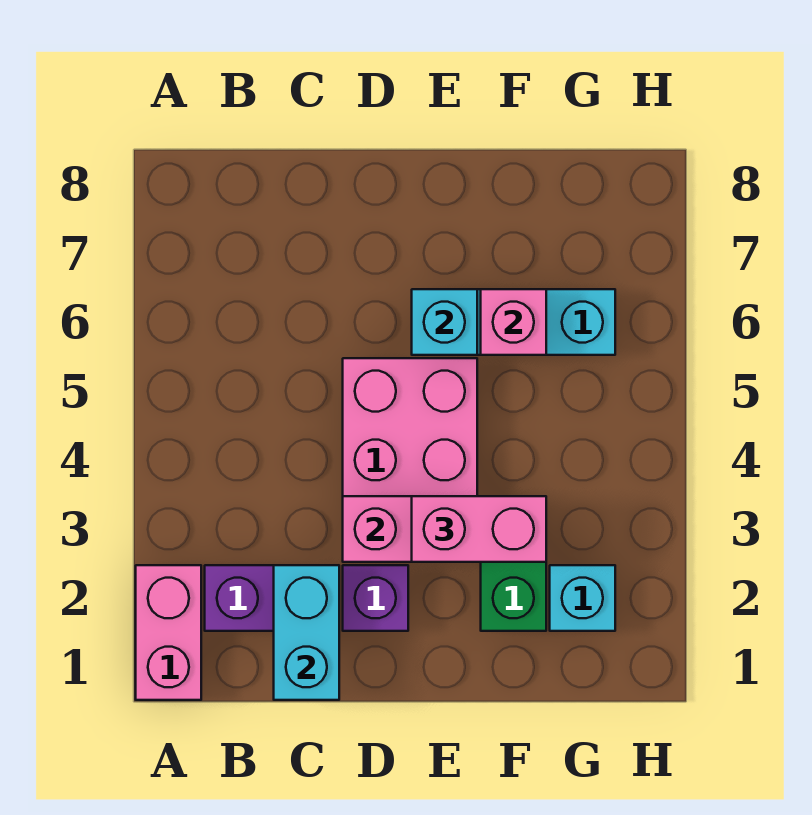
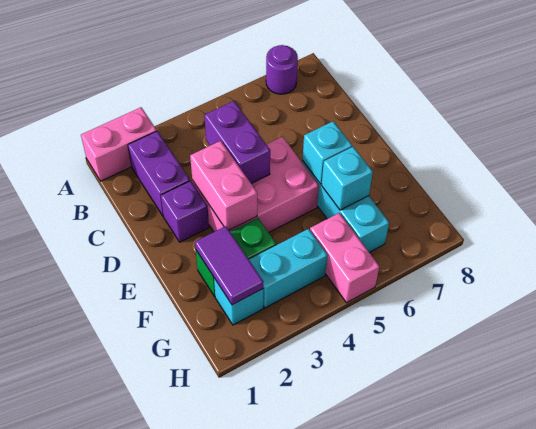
none -> purple round brick A7 level 1
cyan brick C1:C2 level 2 -> cyan brick G3:G4 level 1
none -> purple brick C4:D4 level 2
pink brick E3:F3 level 3 -> pink brick G5:H5 level 1
none -> purple tile F2:G2 level 2
pink brick F6 level 2 -> cyan brick F6 level 2

